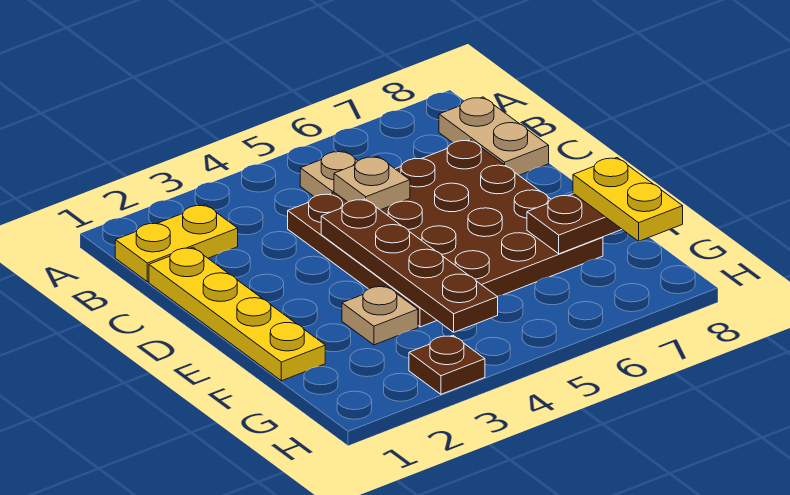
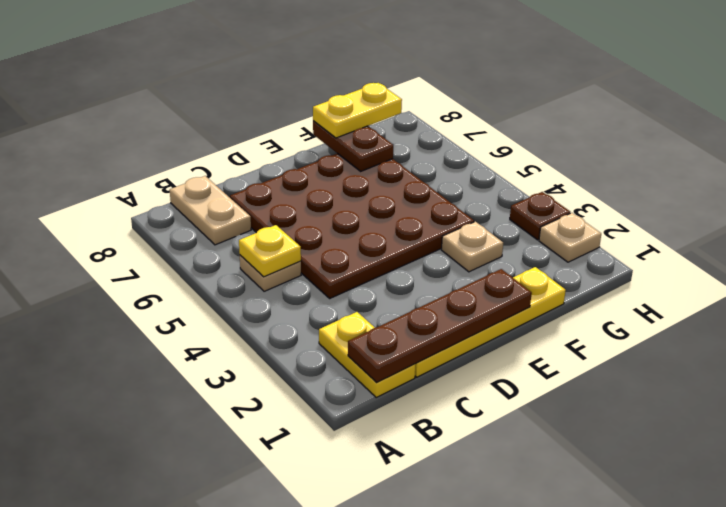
none -> yellow plate B5 level 2
tan plate B8:C8 level 1 -> tan plate B7:B8 level 1
tan plate C5 level 2 -> tan plate H2 level 1
brown plate D4:G4 level 2 -> brown plate B1:E1 level 2

